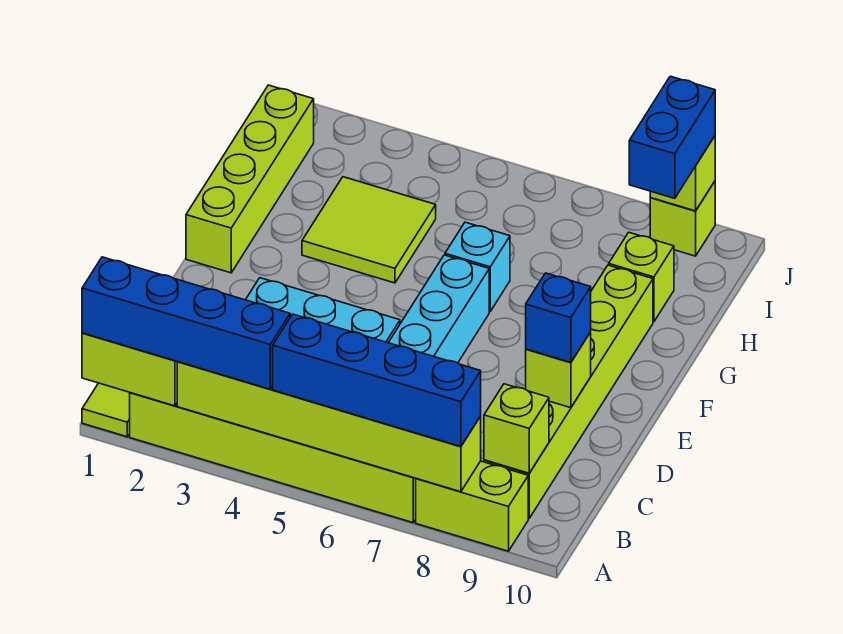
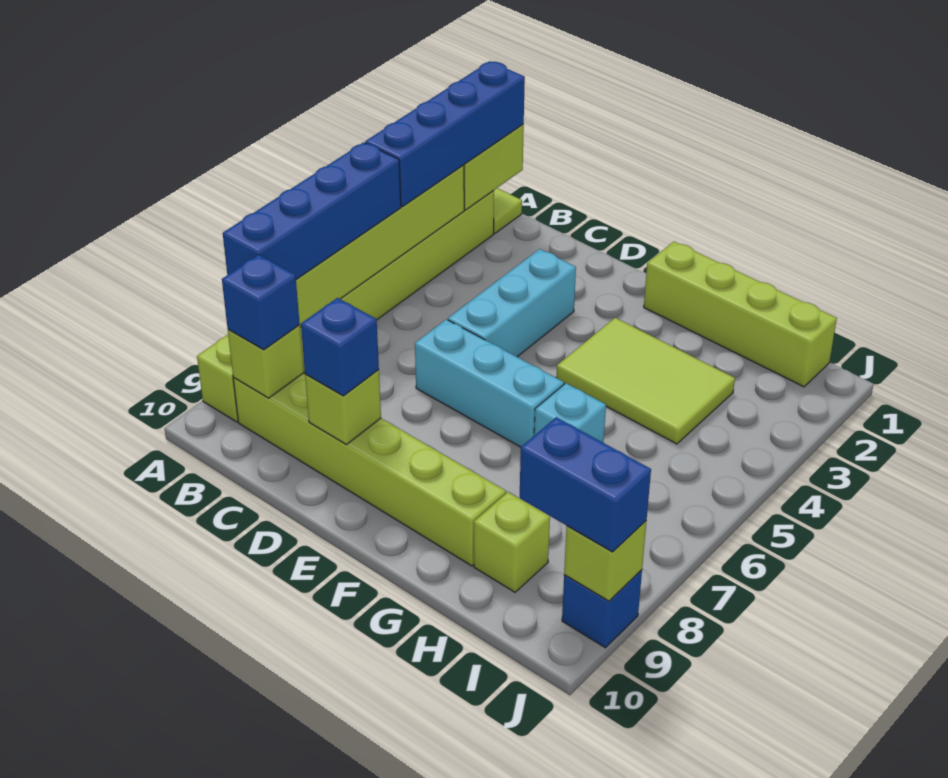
none -> blue brick B9 level 3
lime tile G3:H4 level 1 -> lime tile F3:H4 level 1
lime brick J9 level 1 -> blue brick J9 level 1

